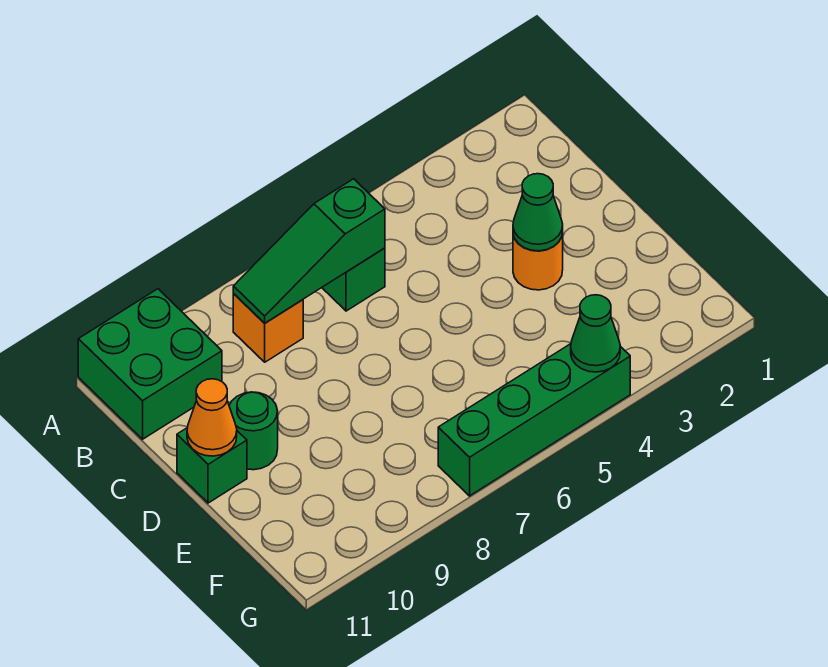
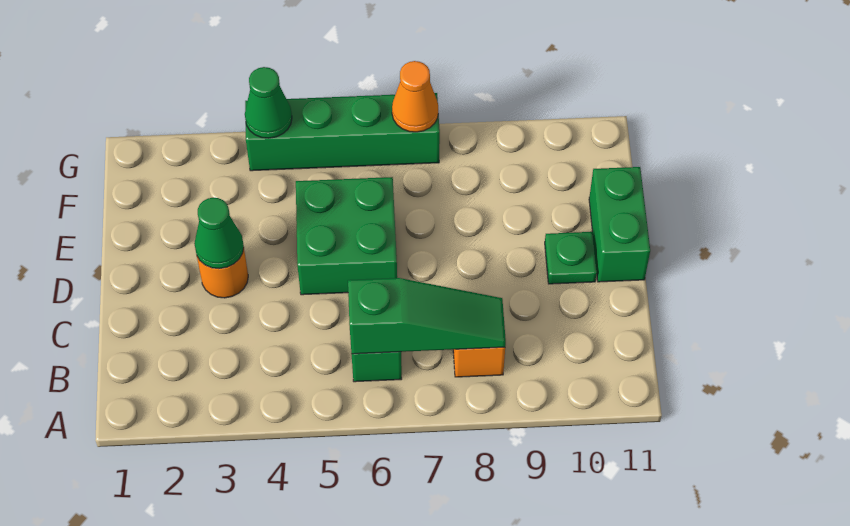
green brick A10:B11 level 1 -> green brick D5:E6 level 1
green round brick D10 level 1 -> green plate D10 level 1
green brick D11 level 1 -> green brick D11:E11 level 1
orange cone D11 level 2 -> orange cone G7 level 2

